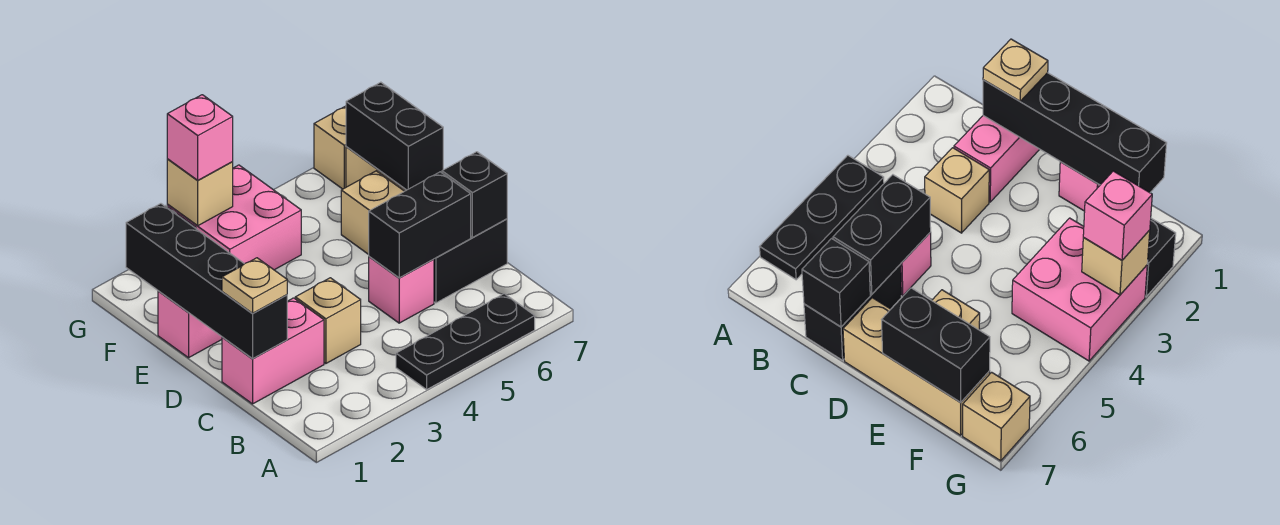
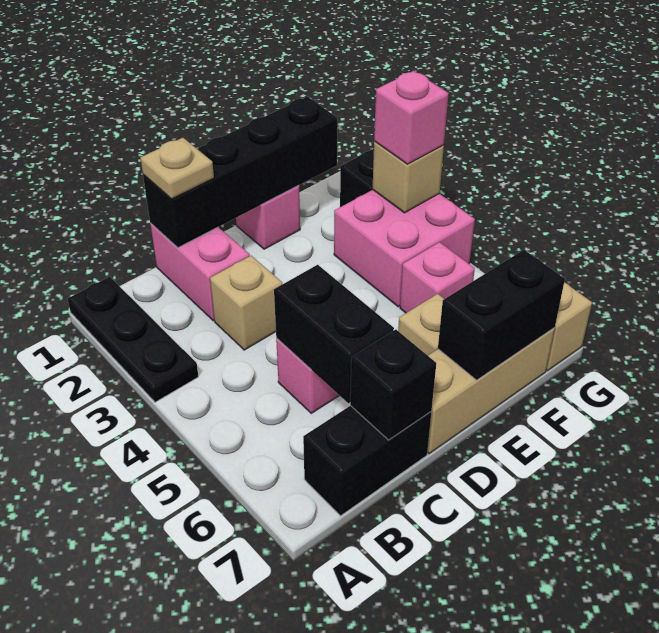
black plate A4:A6 level 1 -> black plate A1:A3 level 1
black brick C6:C7 level 1 -> black brick B7:C7 level 1
none -> pink brick F5 level 1

